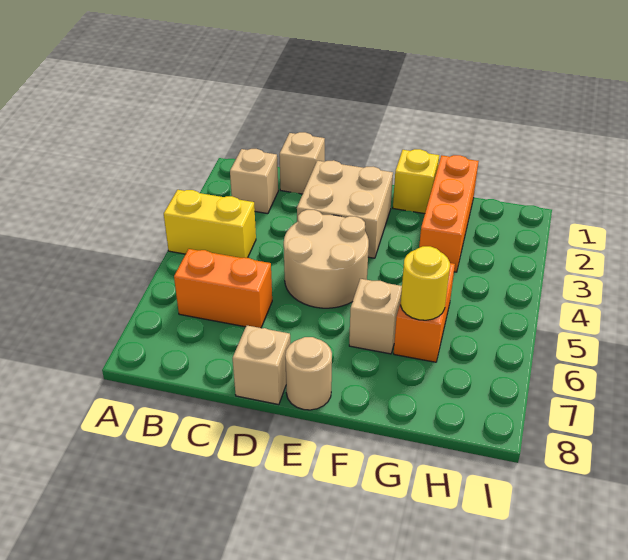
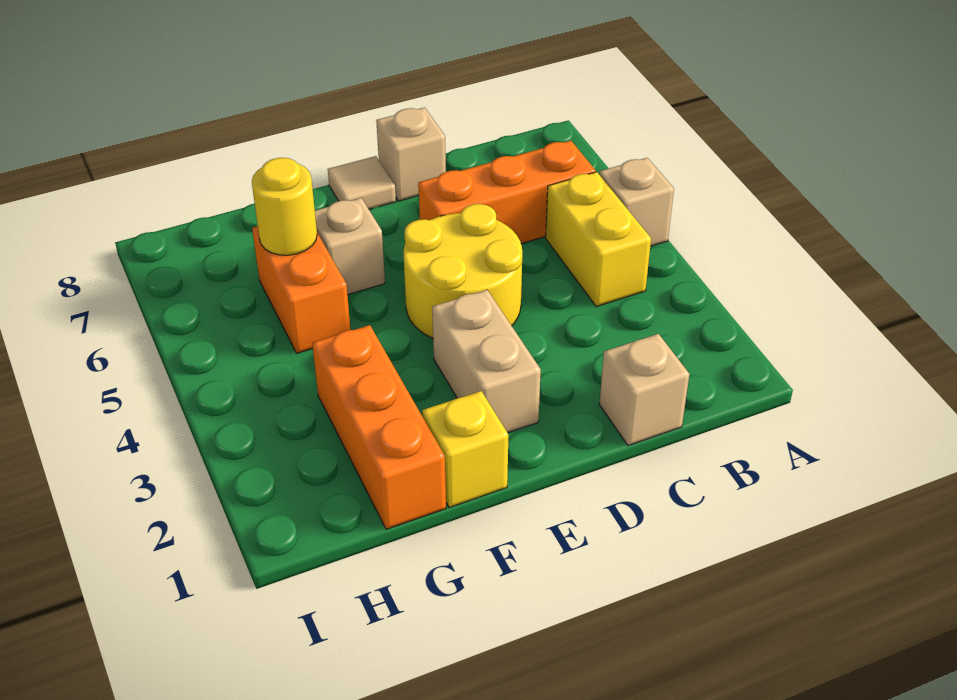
yellow brick A4:B4 level 1 -> yellow brick B4:B5 level 1
tan brick B2 level 1 -> tan brick A5 level 1
orange brick B6:C6 level 1 -> orange brick B6:D6 level 1
tan brick D2:E3 level 1 -> tan brick E2:E3 level 1
tan round brick D4:E5 level 1 -> yellow round brick D4:E5 level 1
tan round brick E8 level 1 -> tan tile E8 level 1

